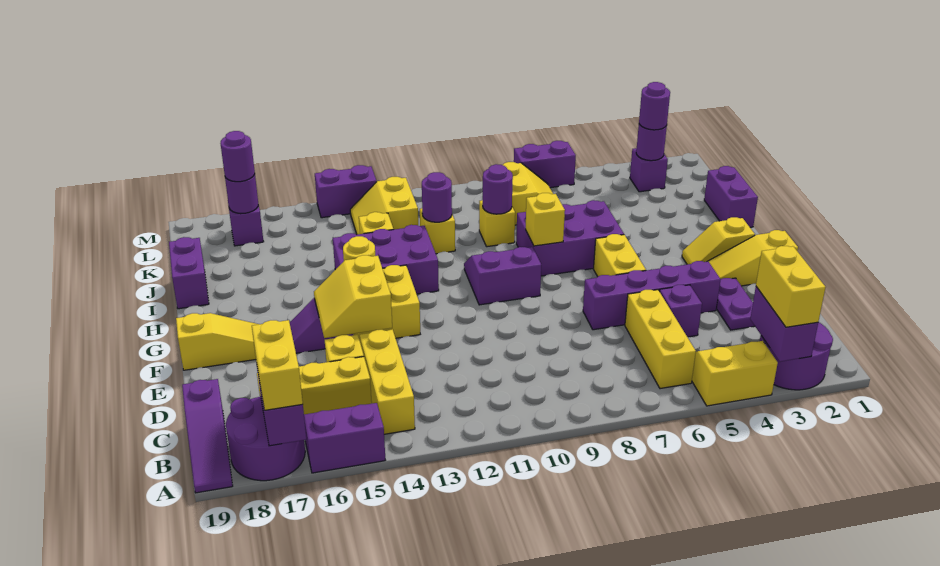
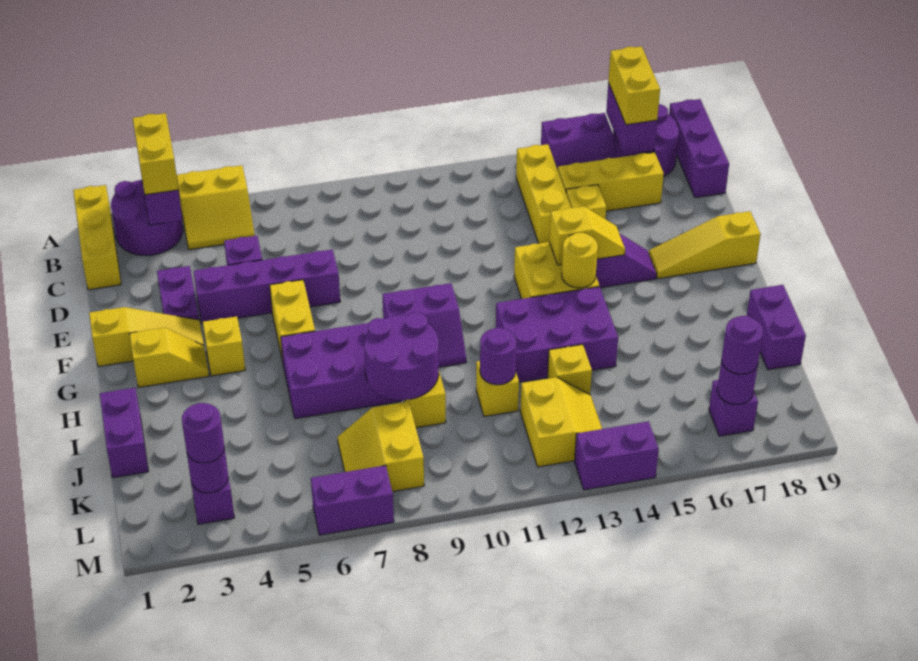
purple slope A19:C19 level 1 top C -> purple brick A19:C19 level 1
yellow brick B6:D6 level 1 -> yellow brick A1:C1 level 1
yellow slope E14:F15 level 2 top 14 -> yellow slope F14:F15 level 2 top 14
yellow brick H8 level 2 -> yellow brick G4 level 1
purple round brick J9 level 2 -> purple round brick I8:J9 level 2

